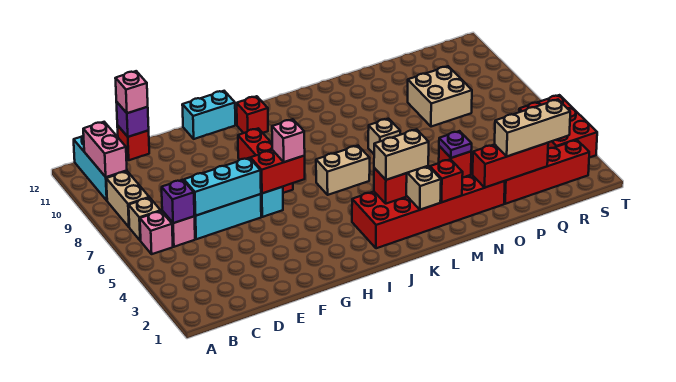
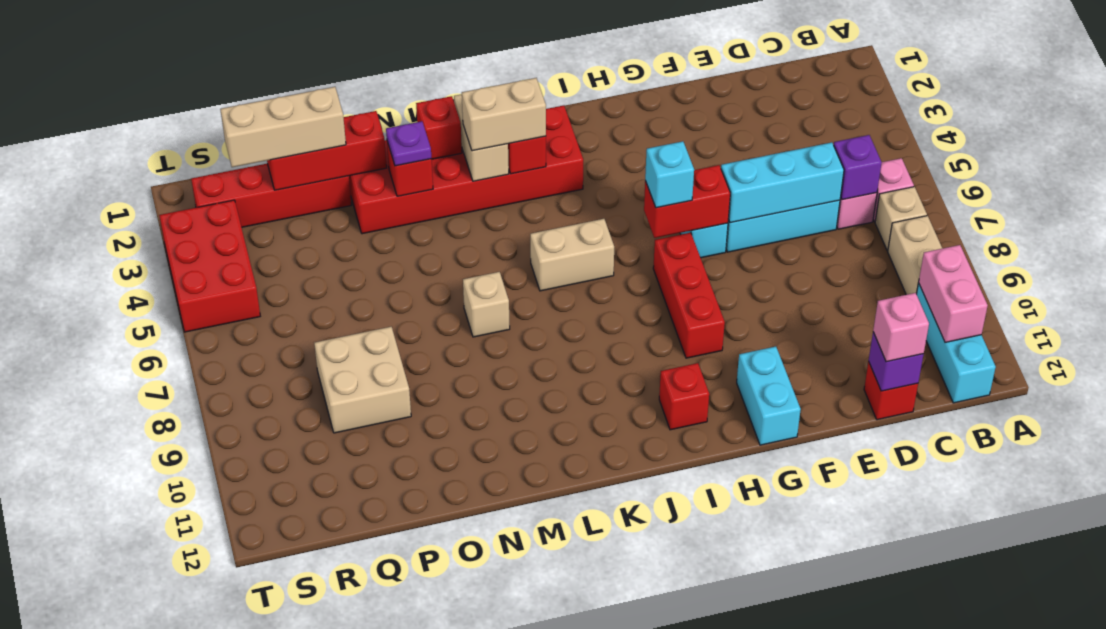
cyan brick G12:H12 level 1 -> cyan brick G11:G12 level 1
pink brick H6 level 3 -> cyan brick H6 level 3

